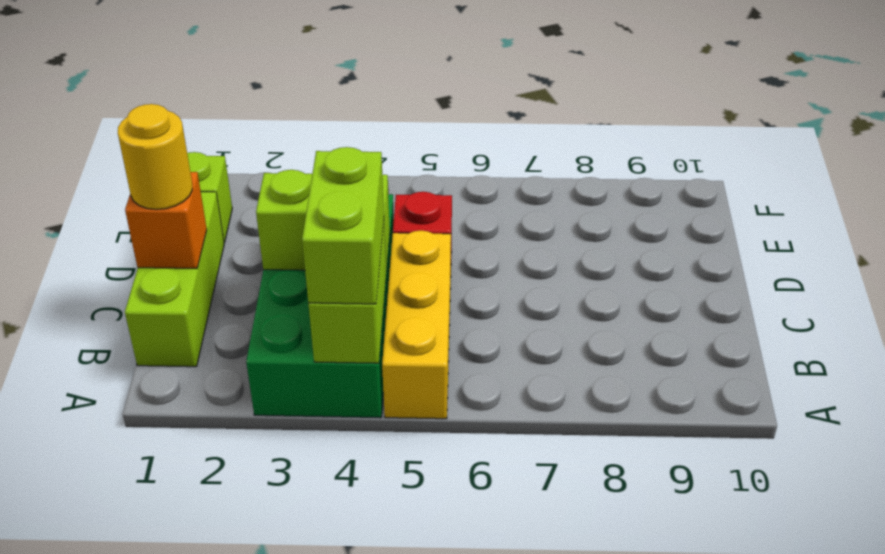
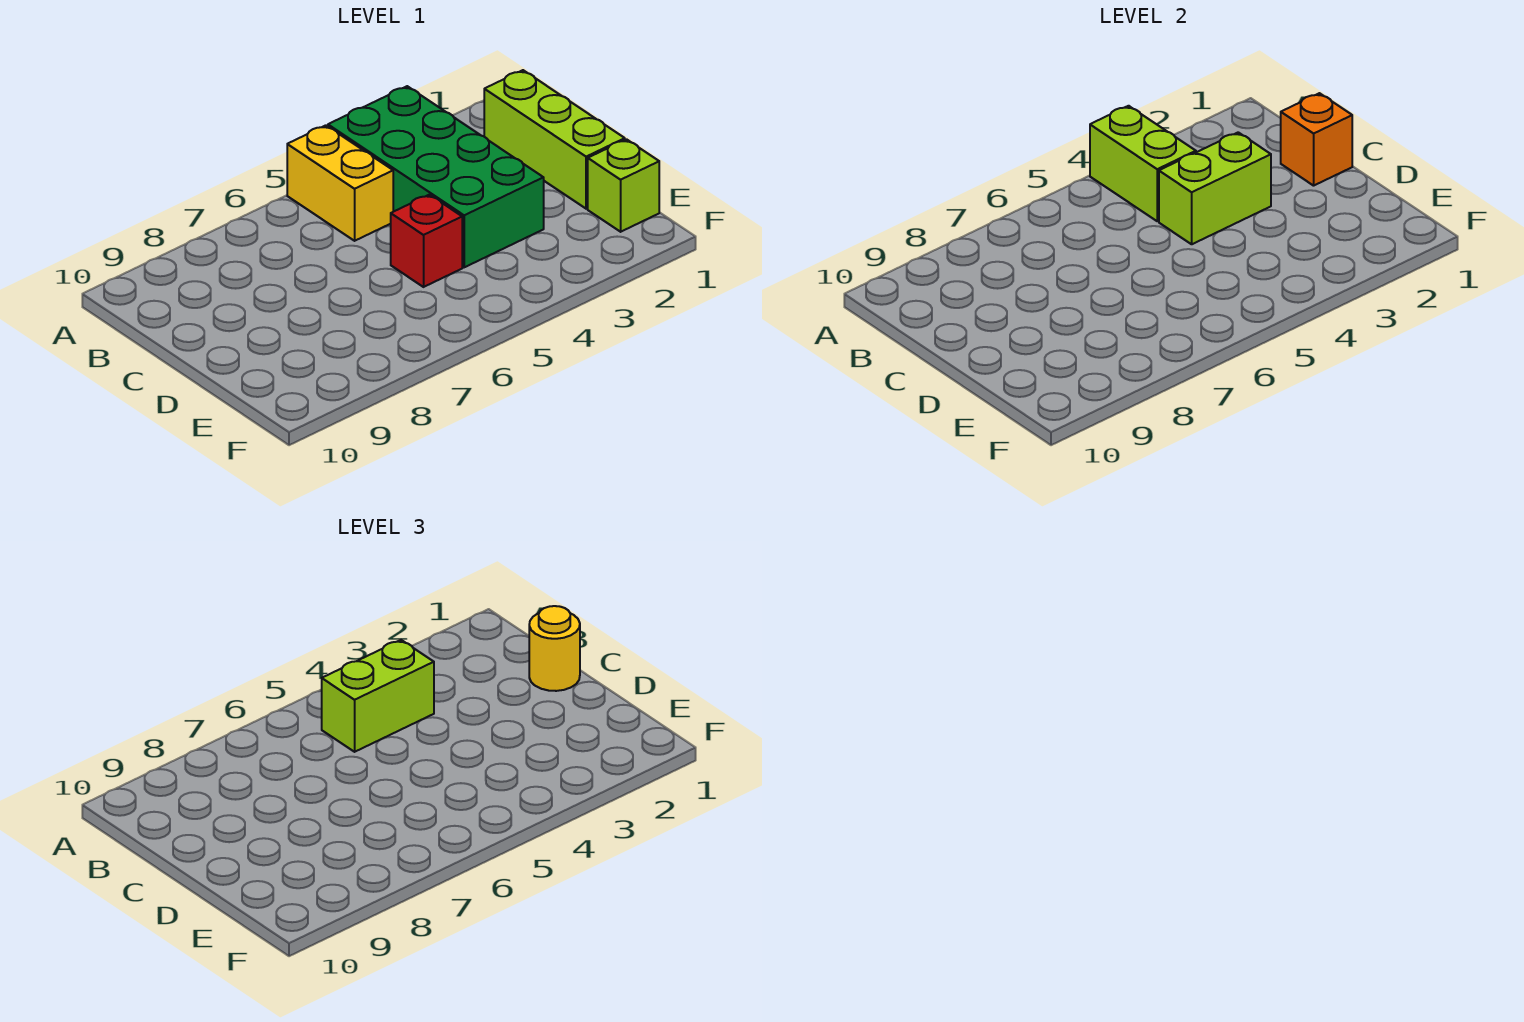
lime brick A4:B4 level 3 -> lime brick B4:B5 level 3
yellow brick A5:C5 level 1 -> yellow brick A5:B5 level 1

